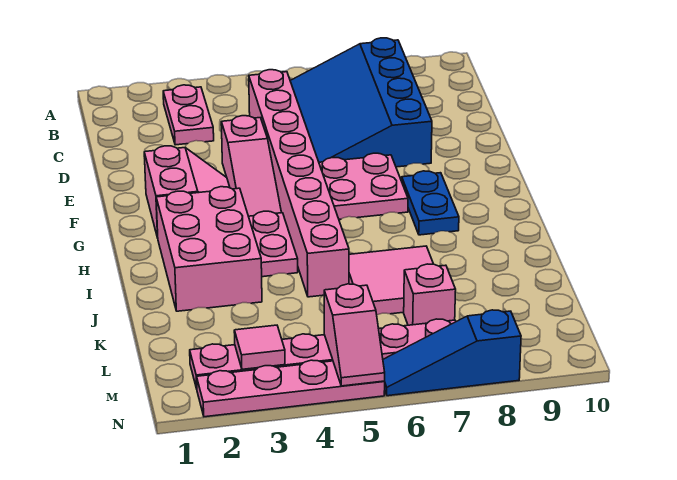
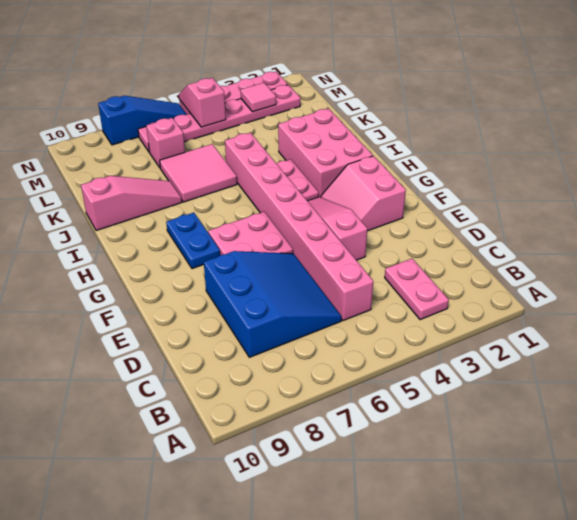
blue slope B6:E8 level 1 top 8 -> blue slope C6:E8 level 1 top 8
none -> pink slope J8:J10 level 1 top 10

